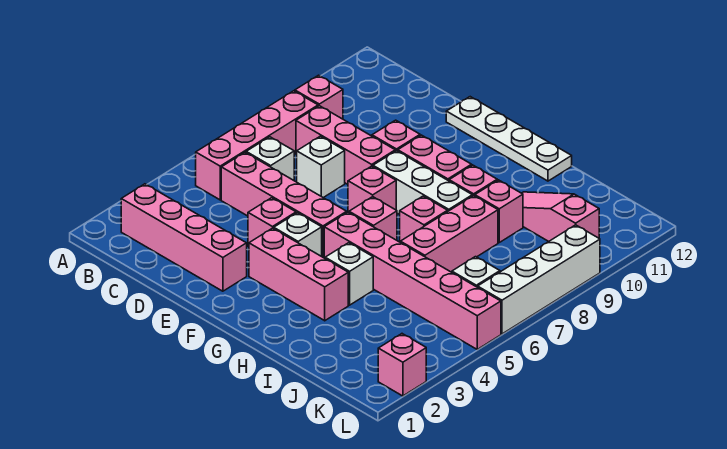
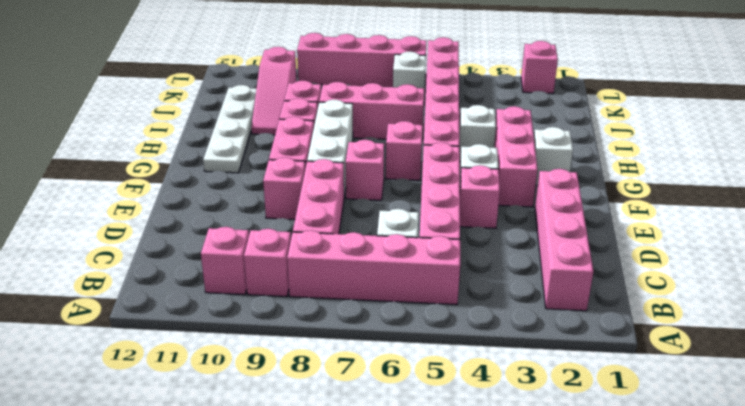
white brick D7 level 1 -> white brick G2 level 1
white plate E12:H12 level 1 -> white plate G11:J11 level 1
pink brick H7 level 1 -> pink brick B10 level 1
white brick L6:L9 level 1 -> pink brick L6:L9 level 1

